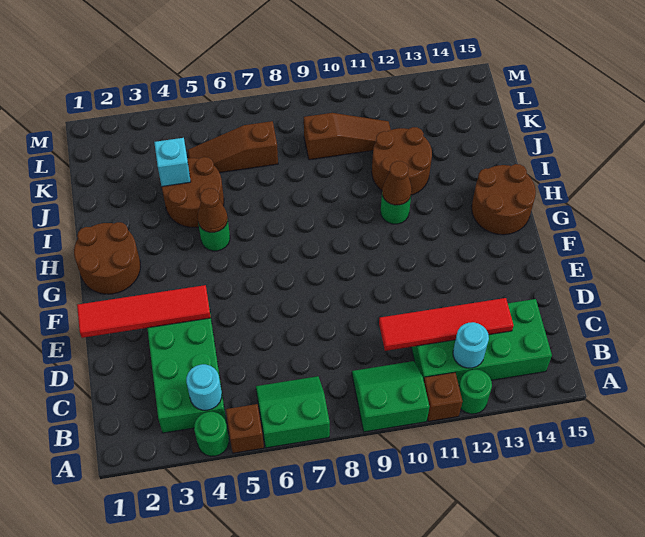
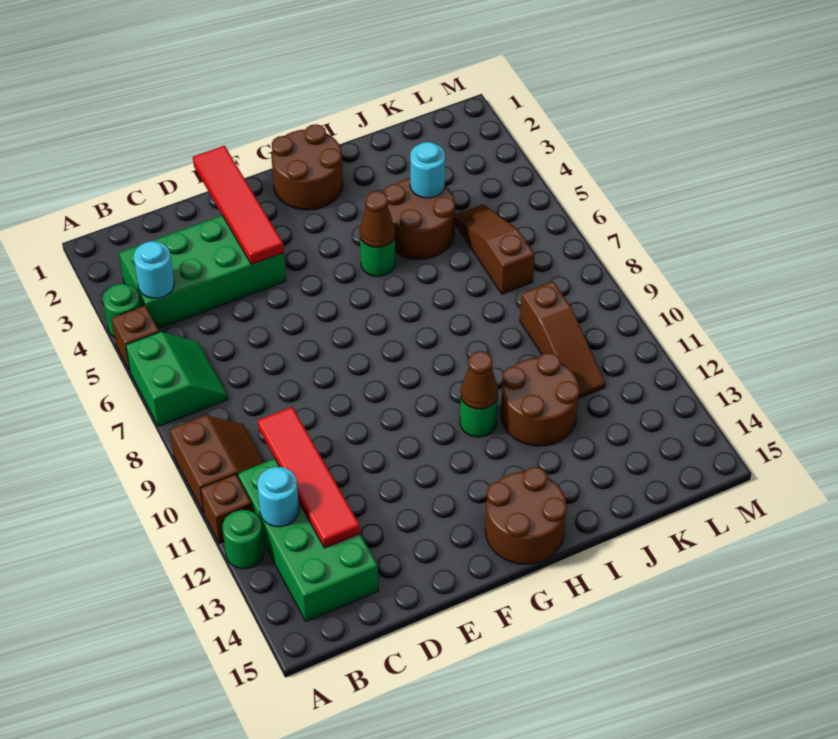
green slope A9:B10 level 1 top A -> brown slope A9:B10 level 1 top A
cyan brick J4 level 2 -> cyan round brick J4 level 2

